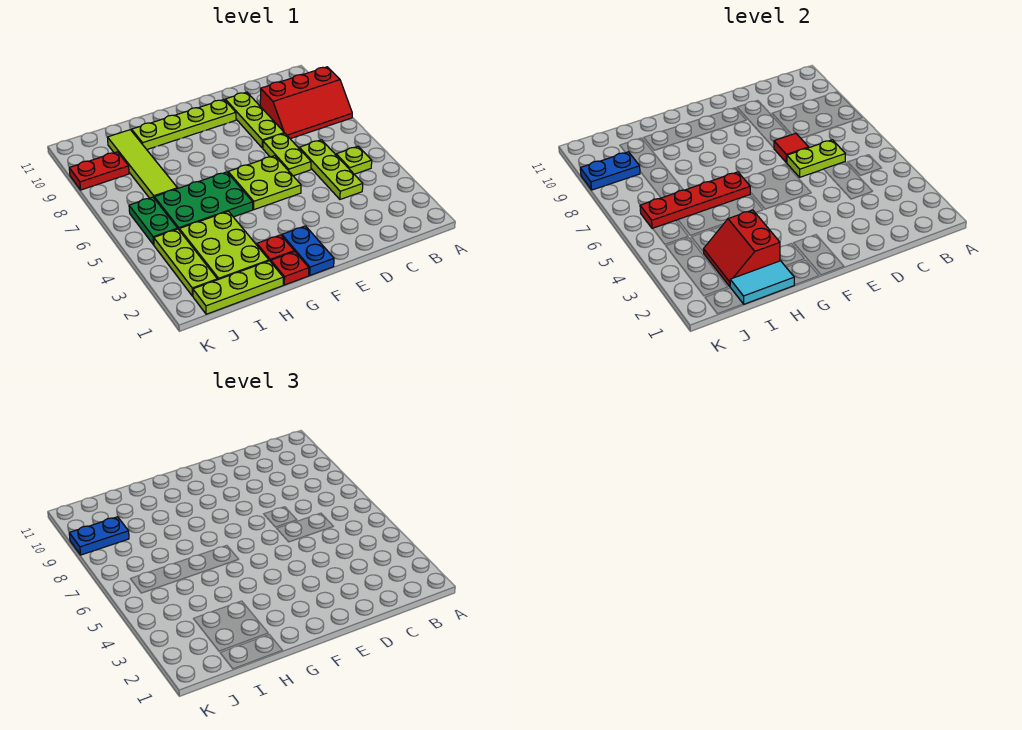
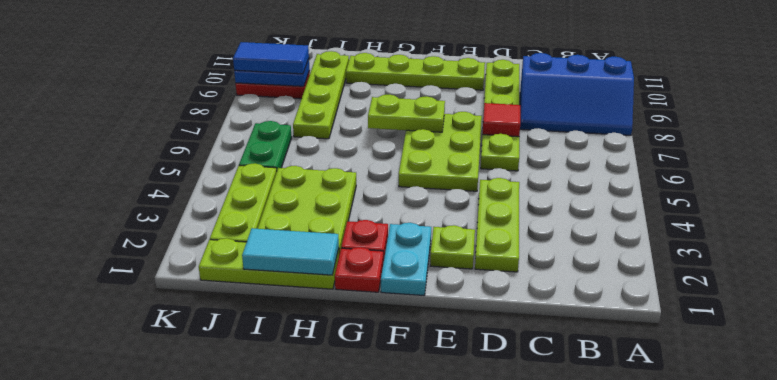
red slope A8:C9 level 1 top 9 -> blue slope A8:C9 level 1 top 9
lime plate B5 level 1 -> lime plate E2 level 1
lime plate C4:C6 level 1 -> lime plate D2:D4 level 1
lime plate C6:D6 level 2 -> lime plate F7:G7 level 2
lime plate E5:F6 level 1 -> lime plate E5:F7 level 1
blue plate F1:F2 level 1 -> cyan plate F1:F2 level 1
green plate G5:I6 level 1 -> none
red plate G6:J6 level 2 -> none
red slope H2:I3 level 2 top H -> none
lime tile I7:I10 level 1 -> lime plate I7:I10 level 1
blue plate J9:K9 level 3 -> blue tile J9:K9 level 3

